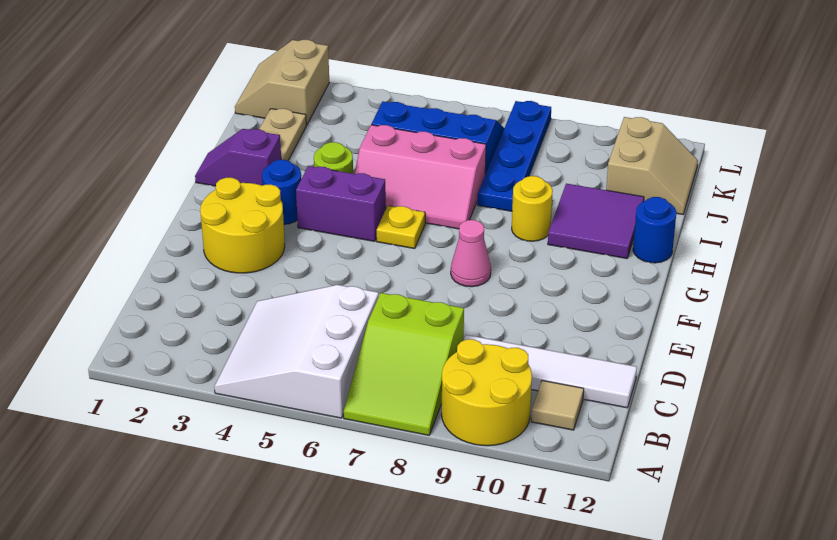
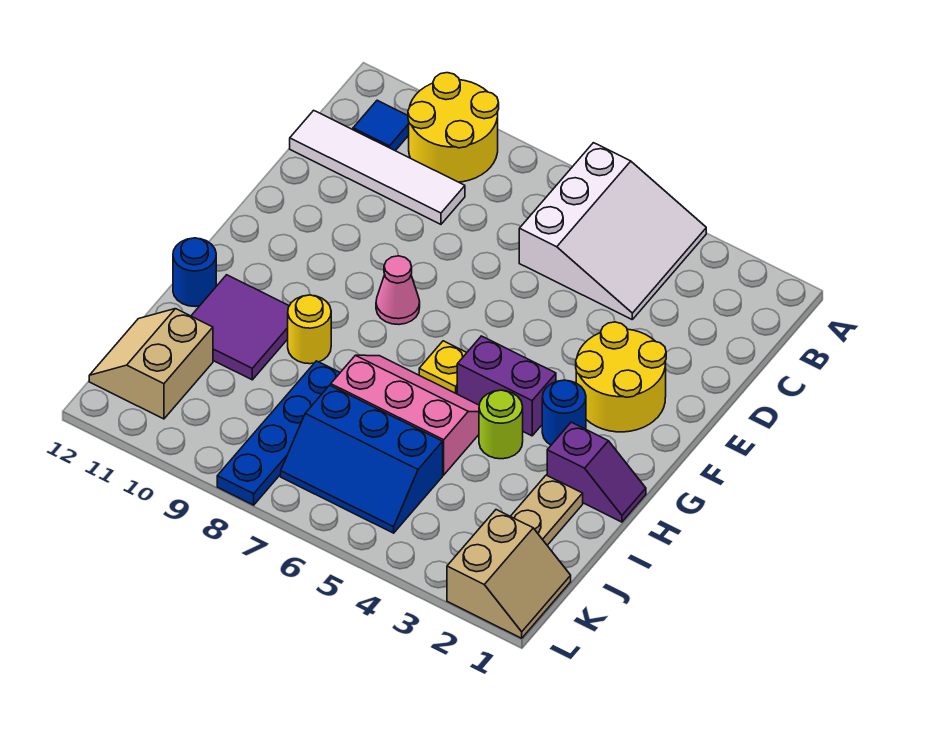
lime slope A7:C8 level 1 top C -> none
tan tile B11 level 1 -> blue tile B11 level 1

